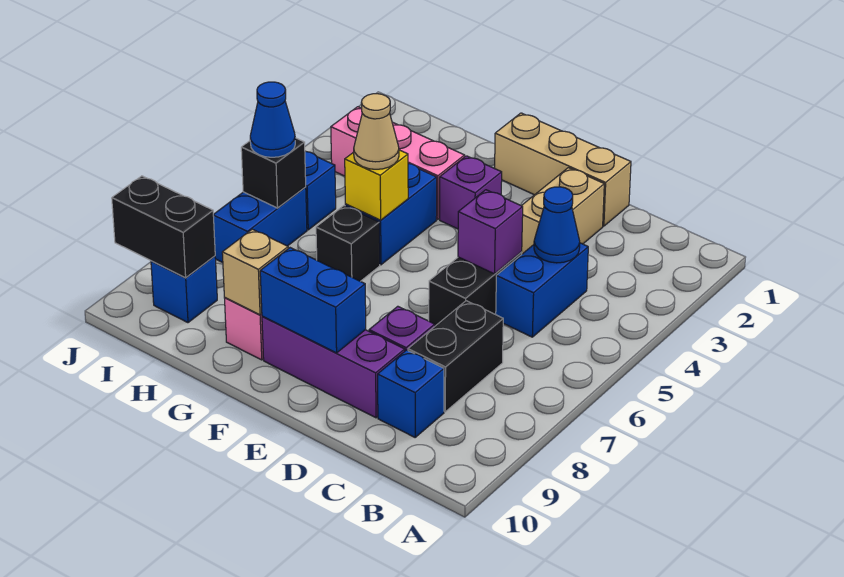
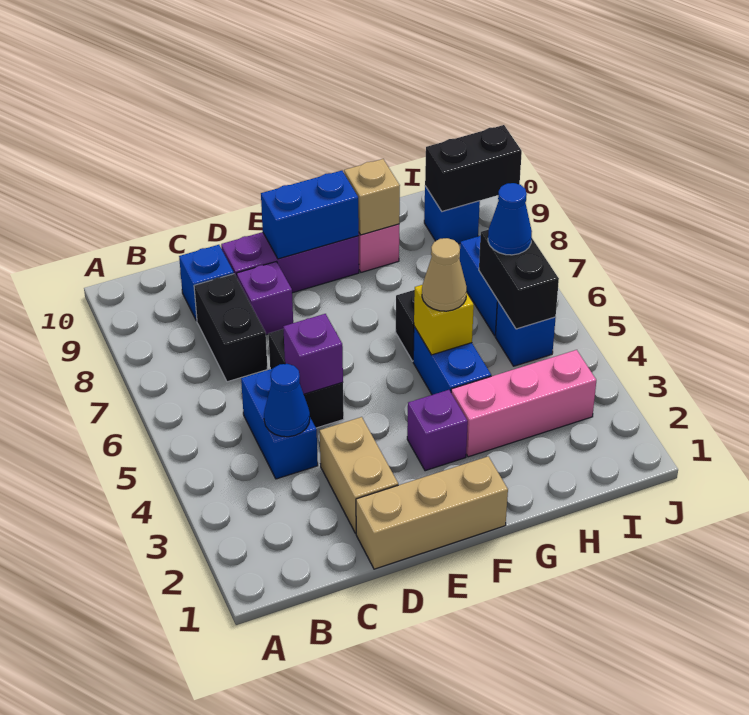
black brick I6 level 2 -> black brick I5:I6 level 2

